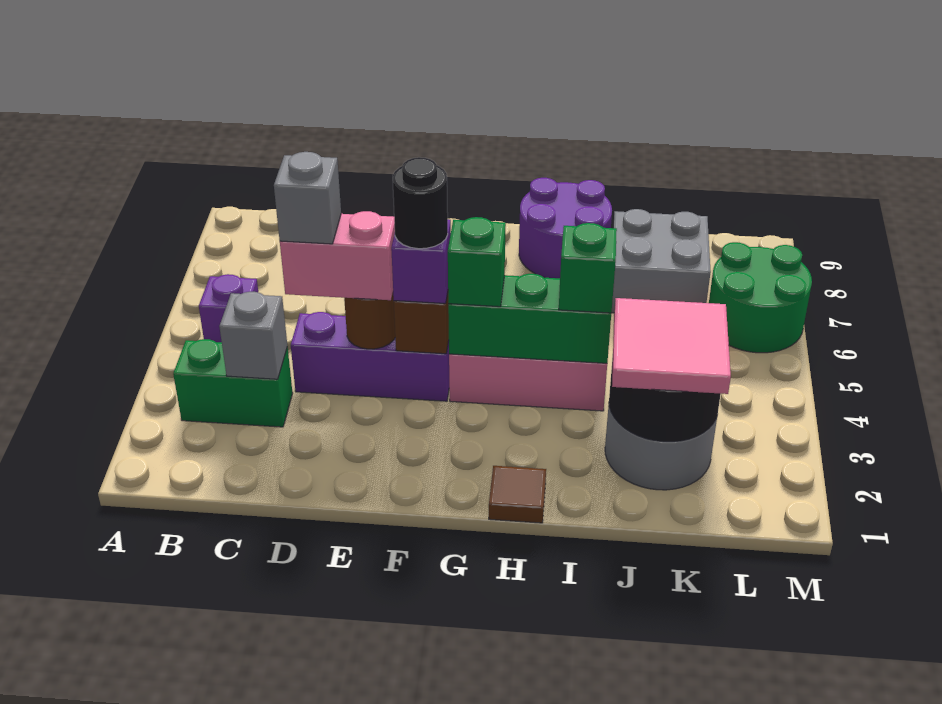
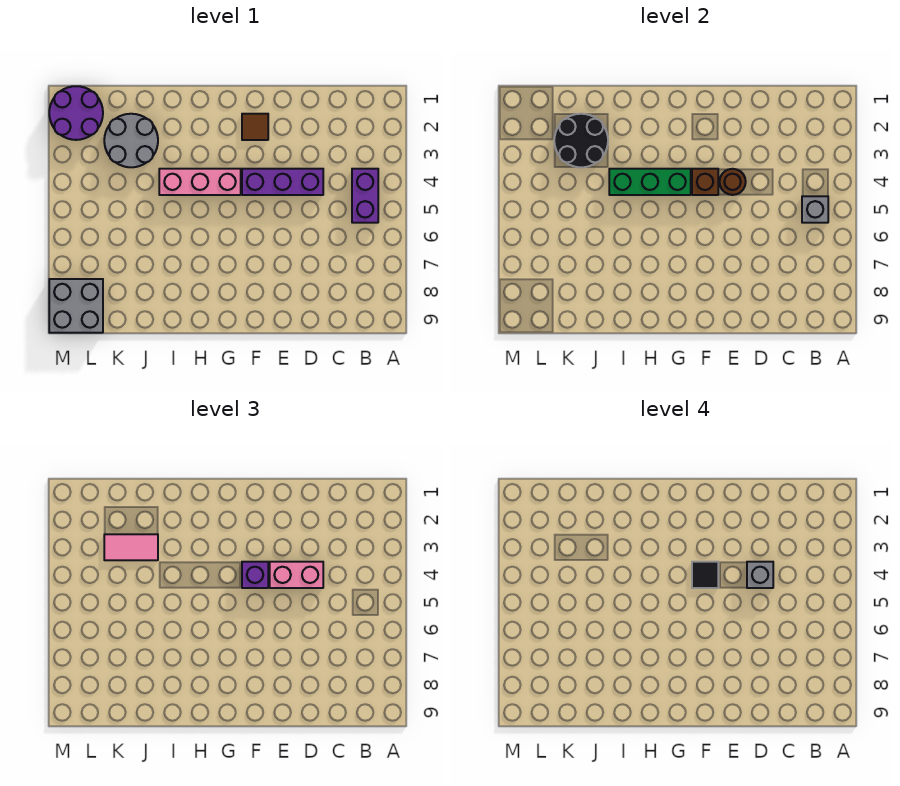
green brick B3:C3 level 1 -> none
purple brick B5 level 1 -> purple brick B4:B5 level 1
grey brick C3 level 2 -> grey brick B5 level 2
black round brick F4 level 4 -> black tile F4 level 4
green brick G4 level 3 -> none
brown tile H1 level 1 -> brown tile F2 level 1
purple round brick H8:I9 level 1 -> purple round brick L1:M2 level 1
green brick I4 level 3 -> none
pink tile J2:K3 level 3 -> pink tile J3:K3 level 3
grey brick J7:K8 level 1 -> grey brick L8:M9 level 1
green round brick L6:M7 level 1 -> none

